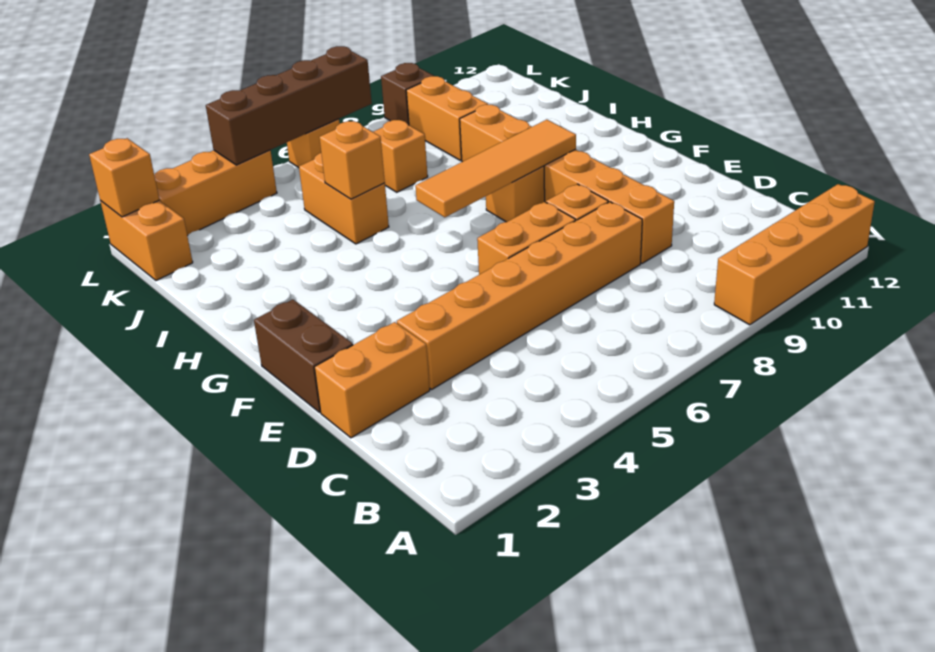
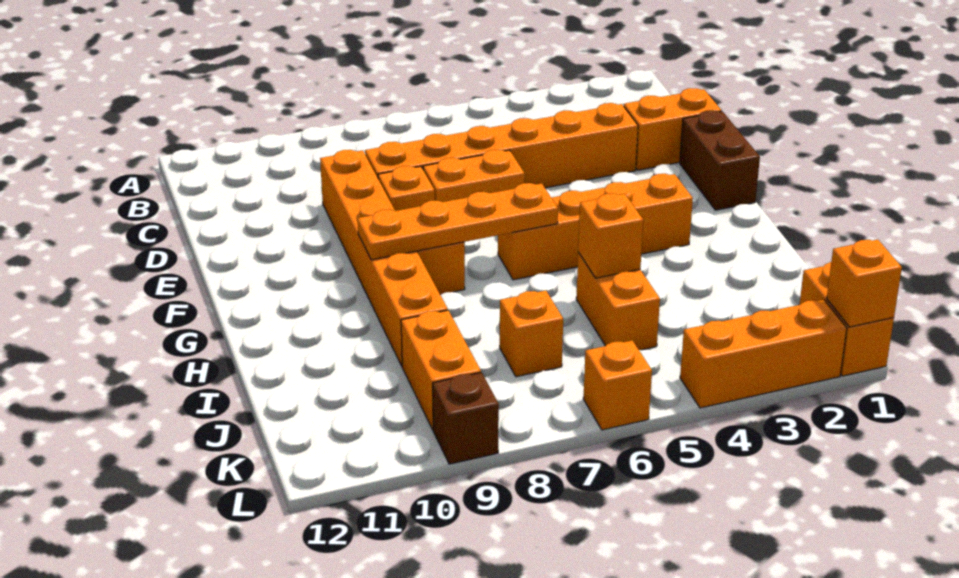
orange brick A9:A12 level 1 -> orange brick G3:G6 level 1
orange tile G6:G9 level 2 -> orange plate G6:G9 level 2
brown brick L4:L7 level 2 -> none

